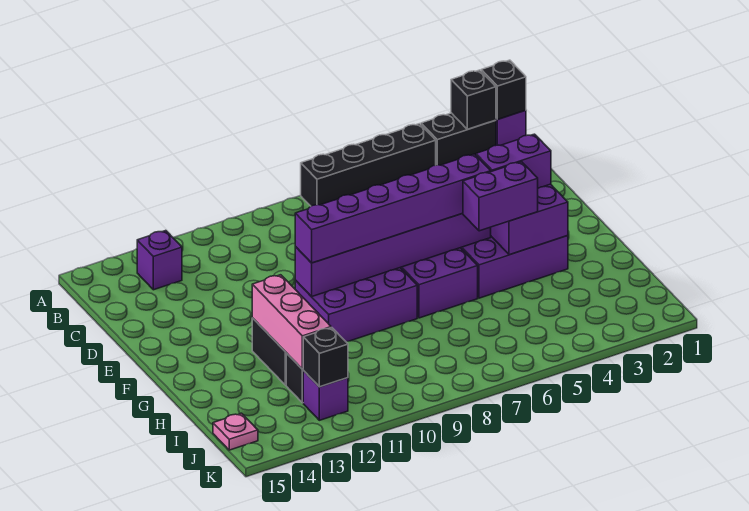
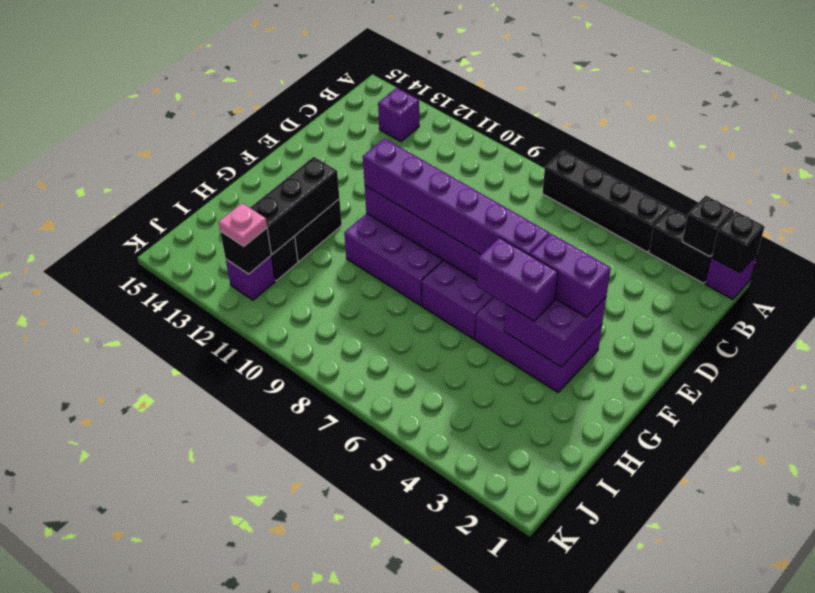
pink brick G12:I12 level 2 -> black brick G12:I12 level 2
pink plate J15 level 1 -> pink plate J12 level 3

